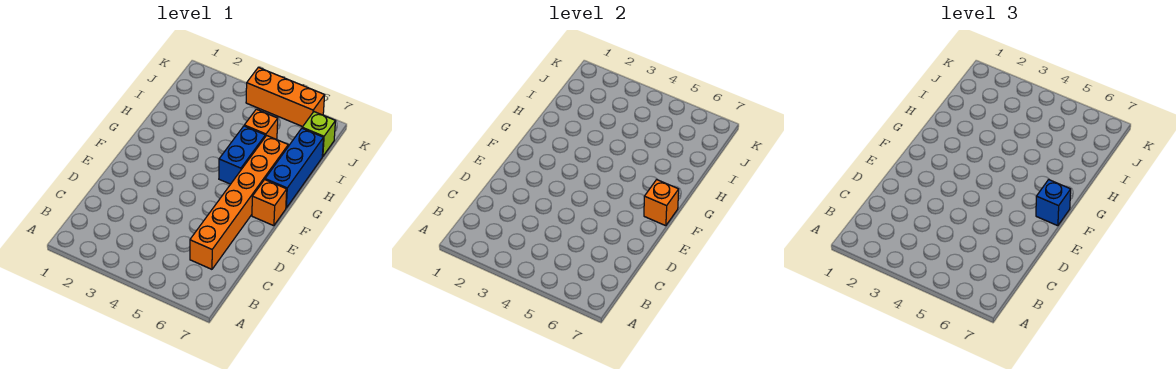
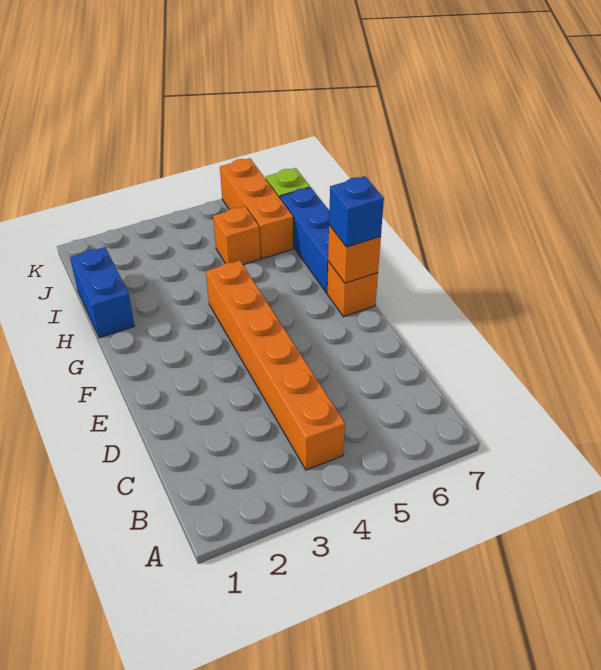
orange brick C6:H6 level 1 -> orange brick B4:G4 level 1
blue brick G5:H5 level 1 -> blue brick H1:I1 level 1
orange brick K4:K6 level 1 -> orange brick I6:K6 level 1

